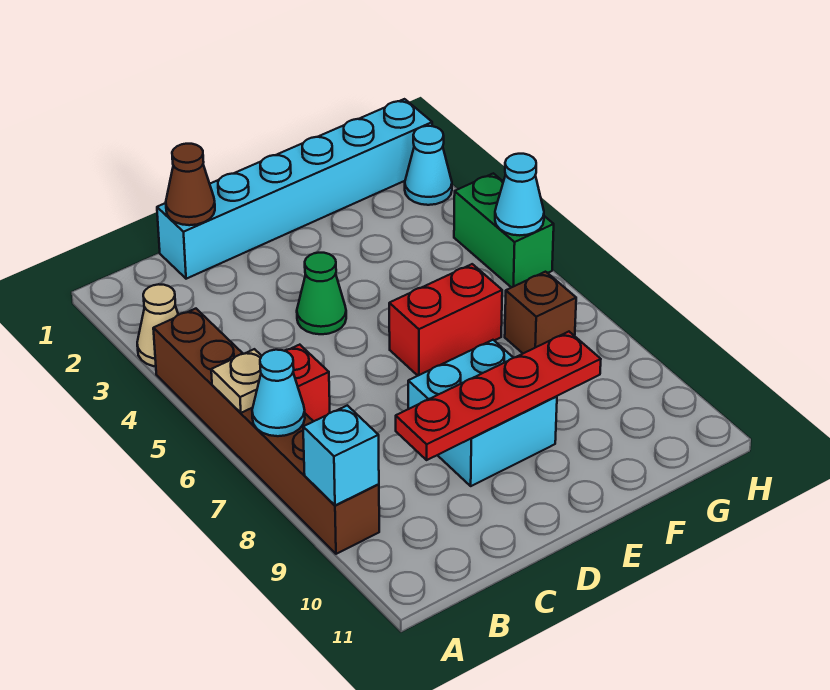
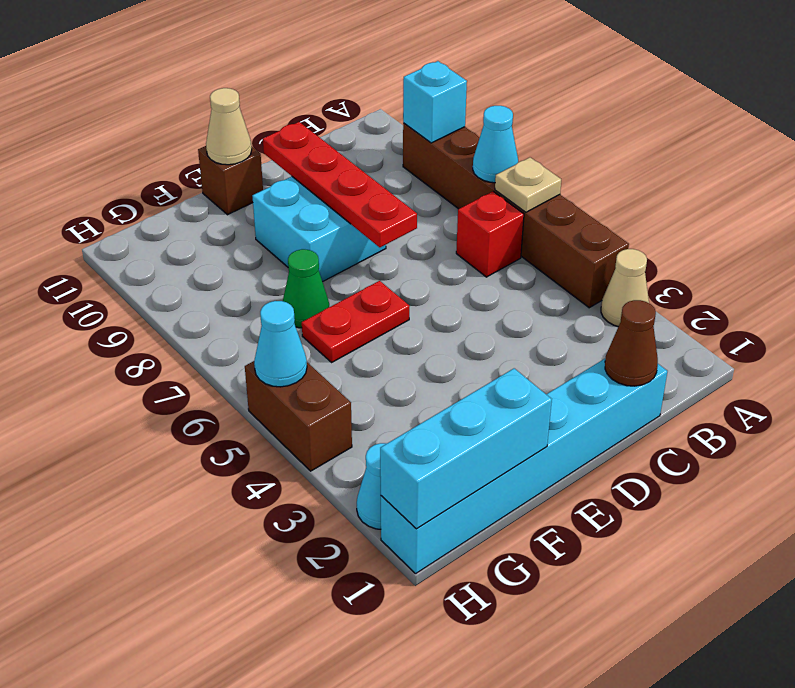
red plate C9:F9 level 2 -> red plate D7:D10 level 2
green cone D4 level 1 -> green cone F7 level 1
red brick E6:F6 level 1 -> red plate E6:F6 level 1
none -> tan cone E11 level 2
none -> cyan brick F1:H1 level 2
brown brick G7 level 1 -> brown brick E11 level 1
green brick H4:H5 level 1 -> brown brick H4:H5 level 1

